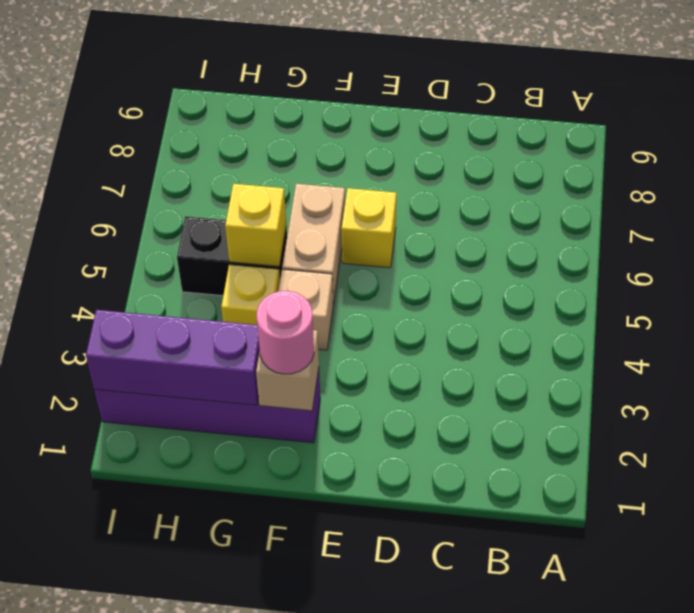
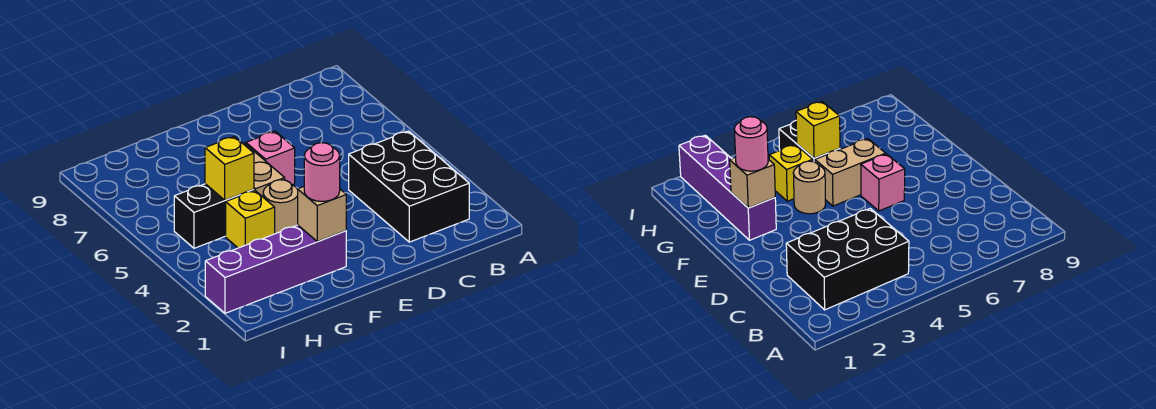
none -> black brick B2:C4 level 1
yellow brick E6 level 1 -> pink brick E6 level 1
tan brick F4 level 1 -> tan round brick F4 level 1
purple brick G2:I2 level 2 -> none

